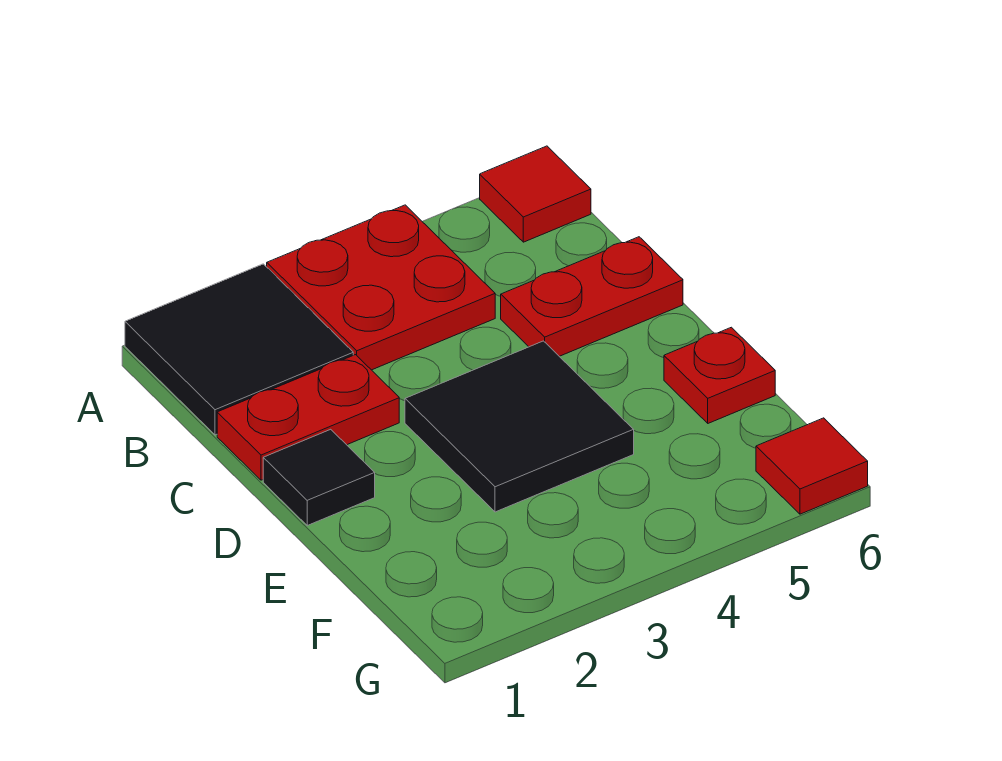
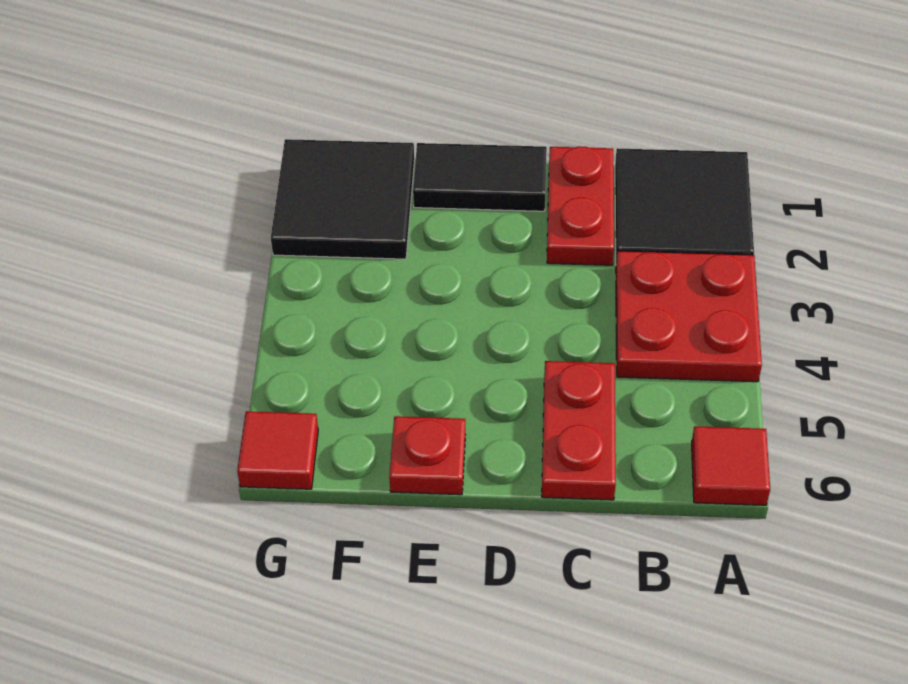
black tile D1 level 1 -> black tile D1:E1 level 1
black tile D3:E4 level 1 -> black tile F1:G2 level 1

